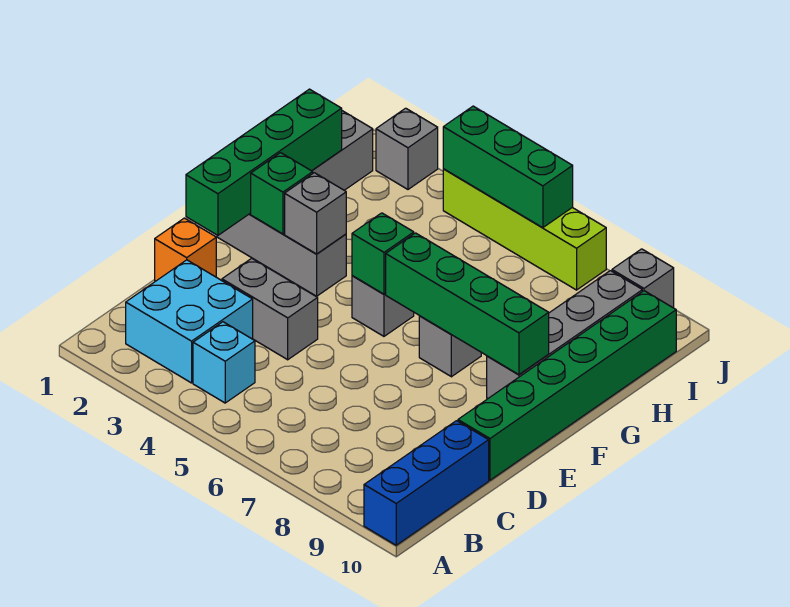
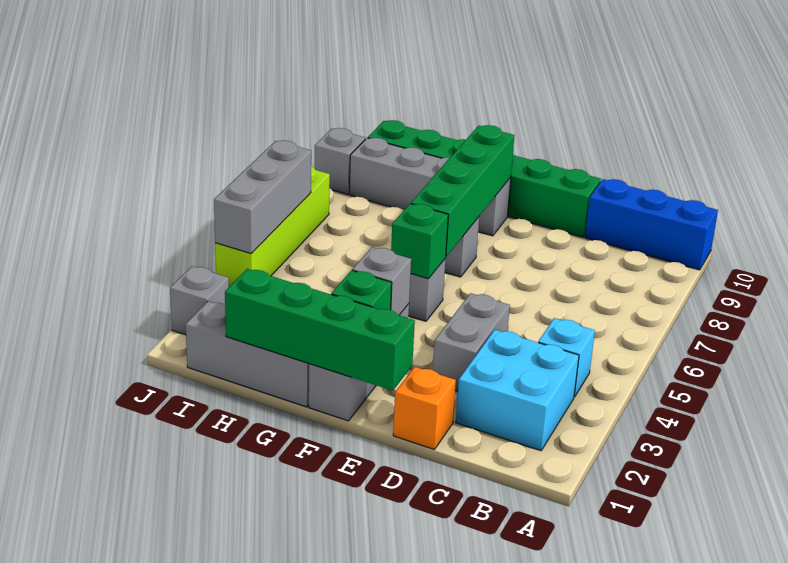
green brick J4:J6 level 2 -> grey brick J4:J6 level 2

